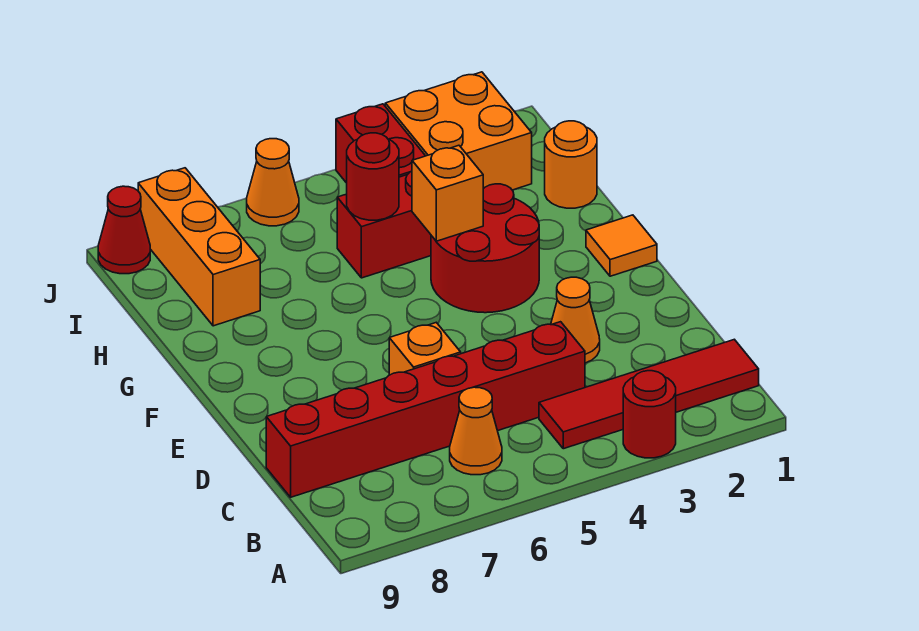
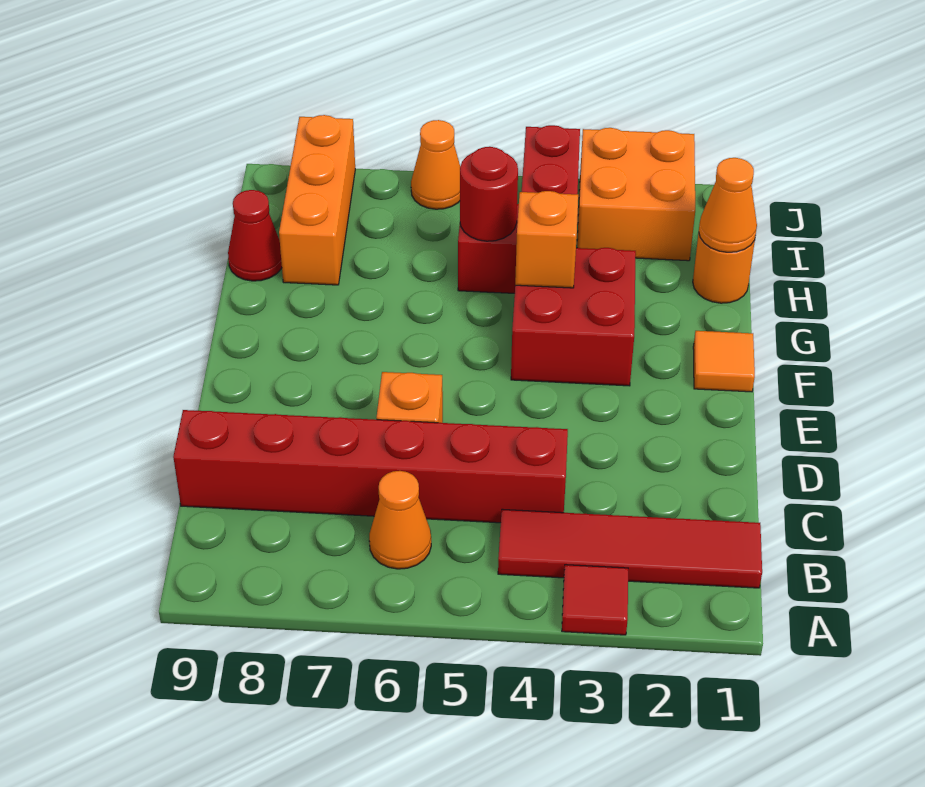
red round brick A3 level 1 -> red tile A3 level 1
orange cone D3 level 1 -> orange cone H1 level 2
red round brick F3:G4 level 1 -> red brick F3:G4 level 1
red cone J9 level 1 -> red cone H9 level 1

